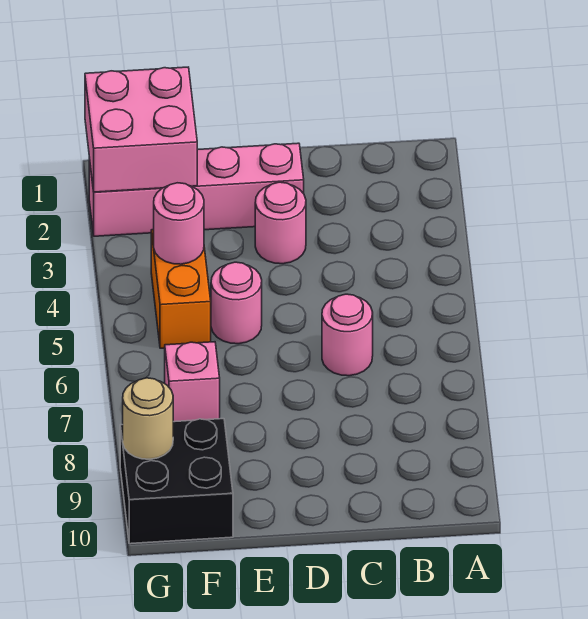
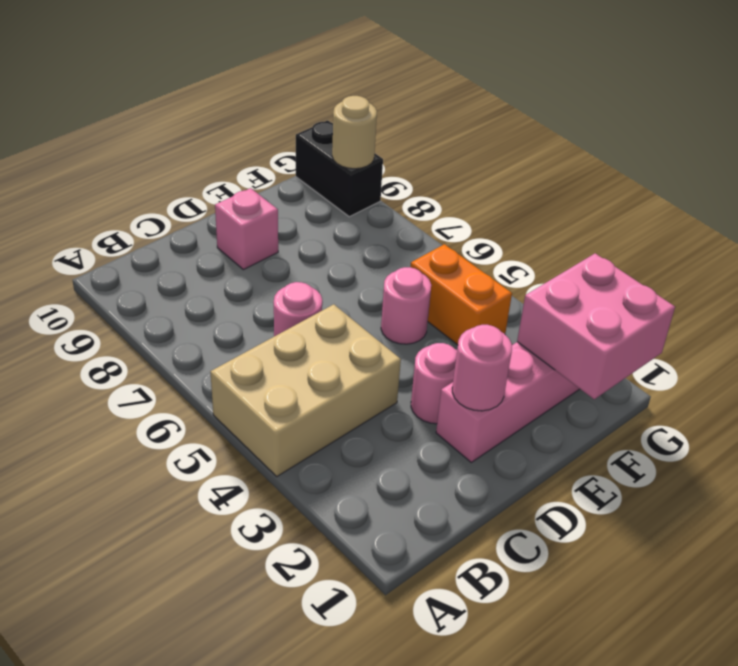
none -> tan brick A4:C5 level 1
pink round brick F4 level 2 -> pink round brick D2 level 2
pink brick F7 level 1 -> pink brick D9 level 1
black brick F9:G10 level 1 -> black brick G9:G10 level 1

